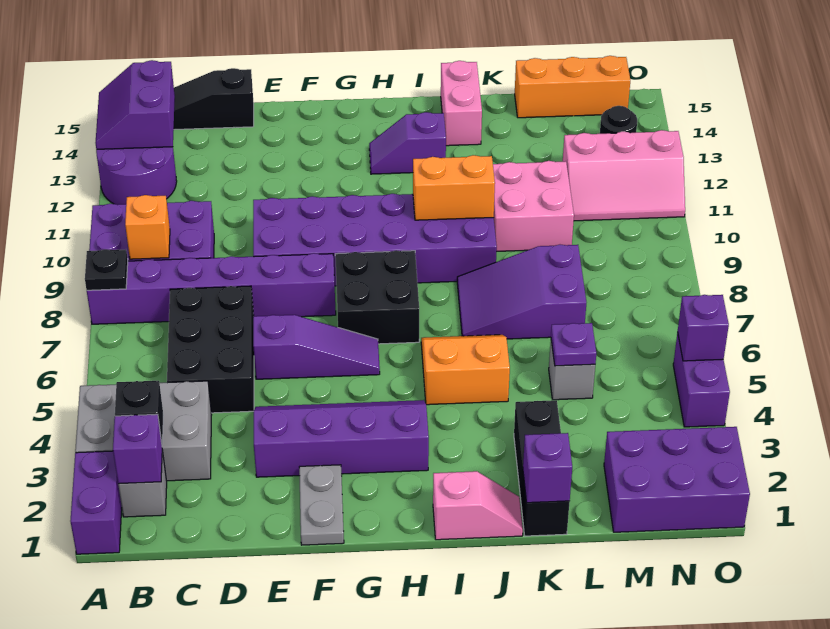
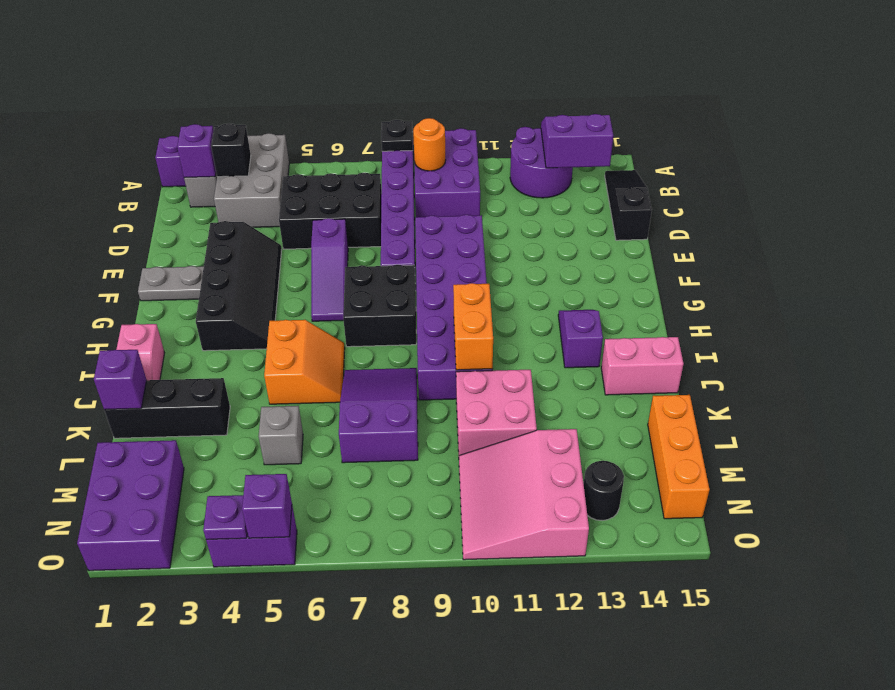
orange brick B9 level 2 -> orange round brick B9 level 2
purple slope E3:H4 level 1 top 3 -> black slope E3:H4 level 1 top 3
purple plate L5 level 2 -> purple plate O4 level 2
pink slope M11:O12 level 1 top 12 -> pink slope M10:O12 level 1 top 12

